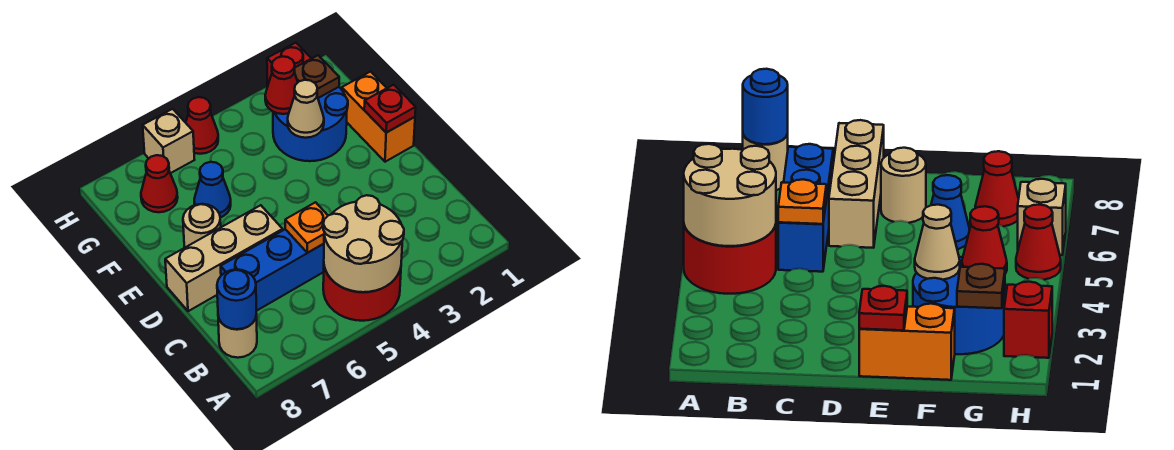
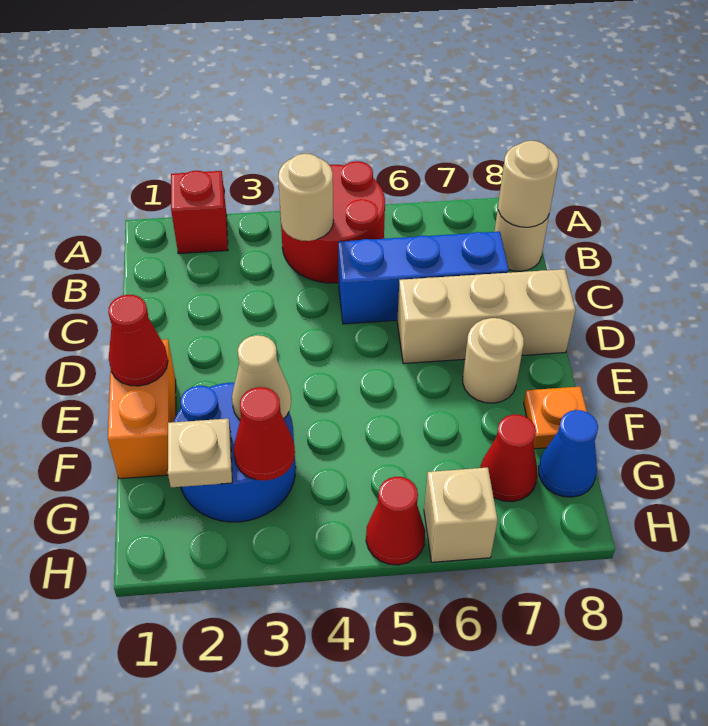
tan round brick A4:B5 level 2 -> tan round brick B4 level 2
blue round brick B8 level 2 -> tan round brick B8 level 2
orange plate C5 level 2 -> orange plate F8 level 1
red plate E1 level 2 -> red cone E1 level 2
blue cone F6 level 1 -> blue cone G8 level 1
brown plate G2 level 2 -> tan plate G2 level 2
red brick H2 level 1 -> red brick A2 level 1

